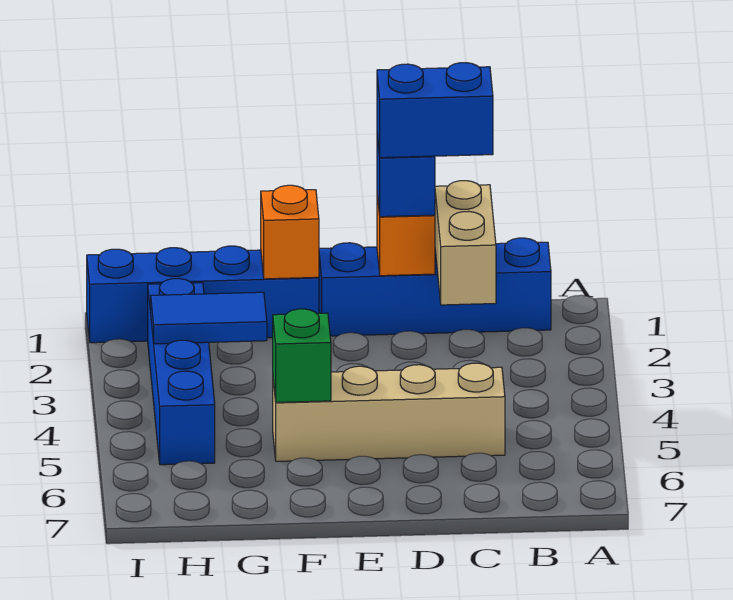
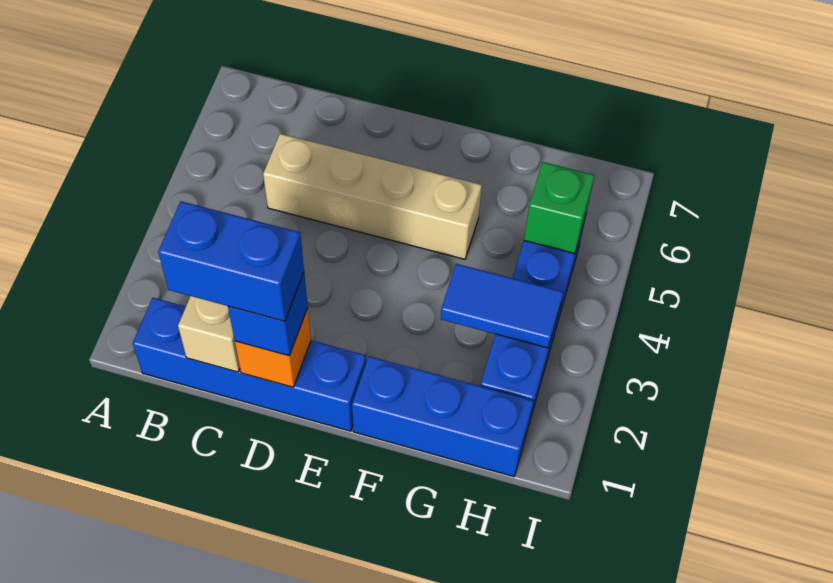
blue brick F1:I1 level 1 -> blue brick F1:H1 level 1
orange brick F1 level 2 -> none
green brick F5 level 2 -> green brick H5 level 2

